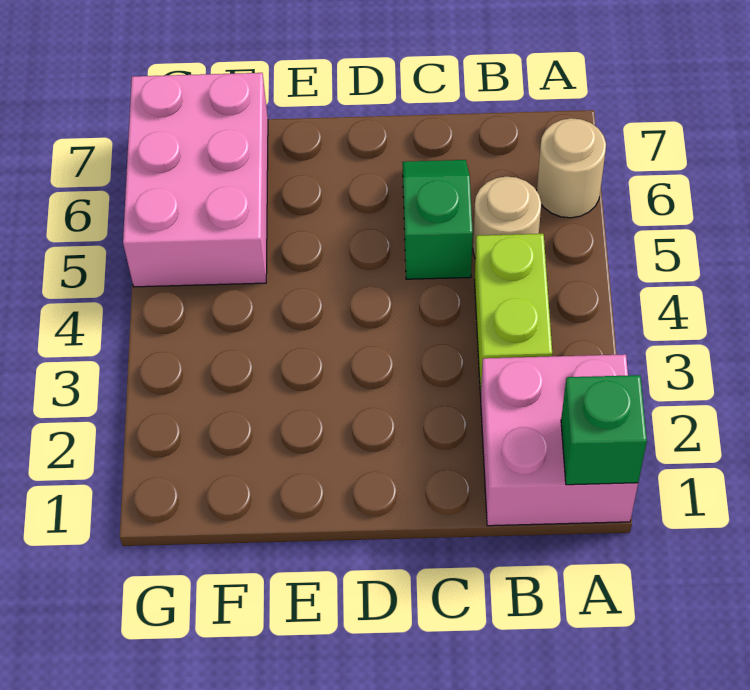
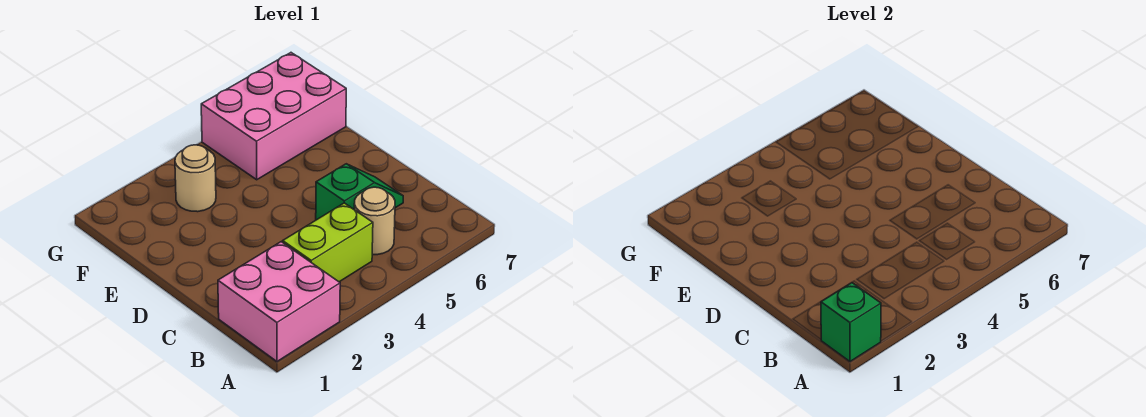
tan round brick A6 level 1 -> tan round brick F3 level 1

